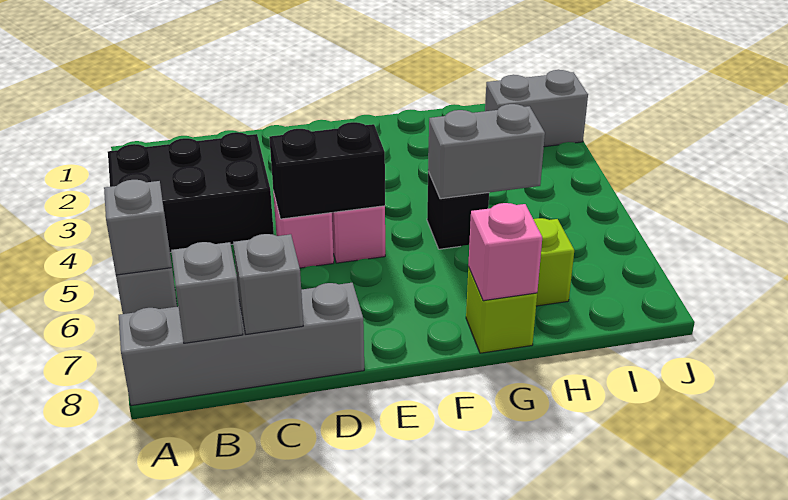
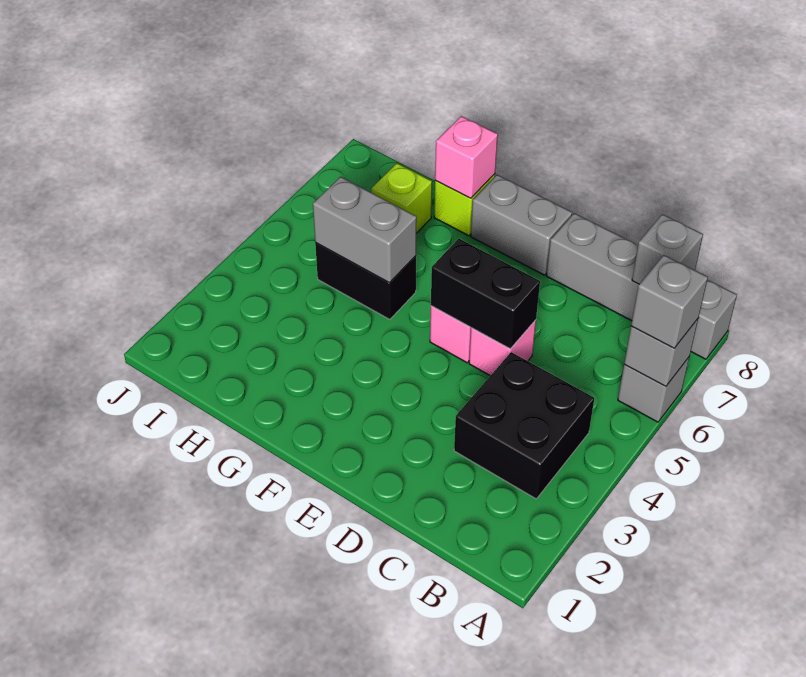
black brick A3:C4 level 1 -> black brick B3:C4 level 1
grey brick C8 level 2 -> grey brick A6 level 3
black brick G5 level 1 -> black brick G5:H5 level 1
grey brick I2:J2 level 1 -> grey brick E8:F8 level 1

